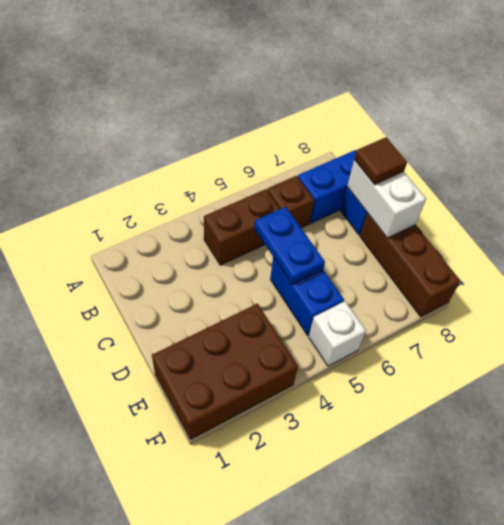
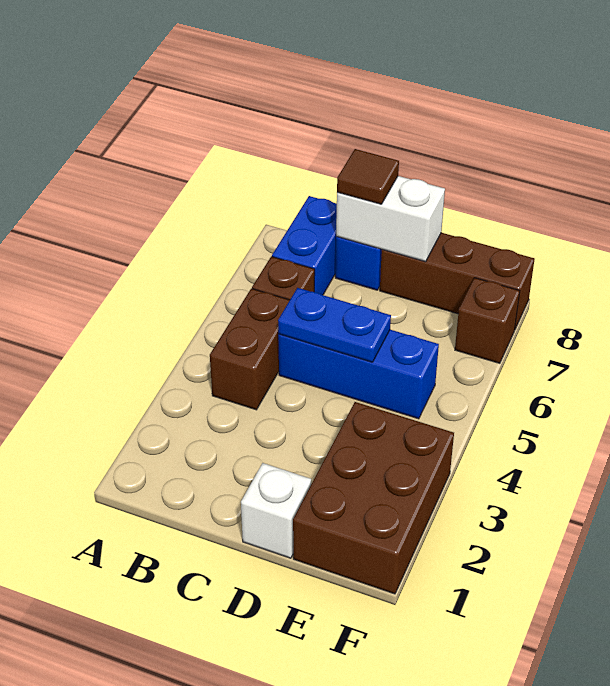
blue brick D5:E5 level 1 -> blue brick C5:E5 level 1
white brick F5 level 1 -> white brick D1 level 1
none -> brown brick F7 level 1

